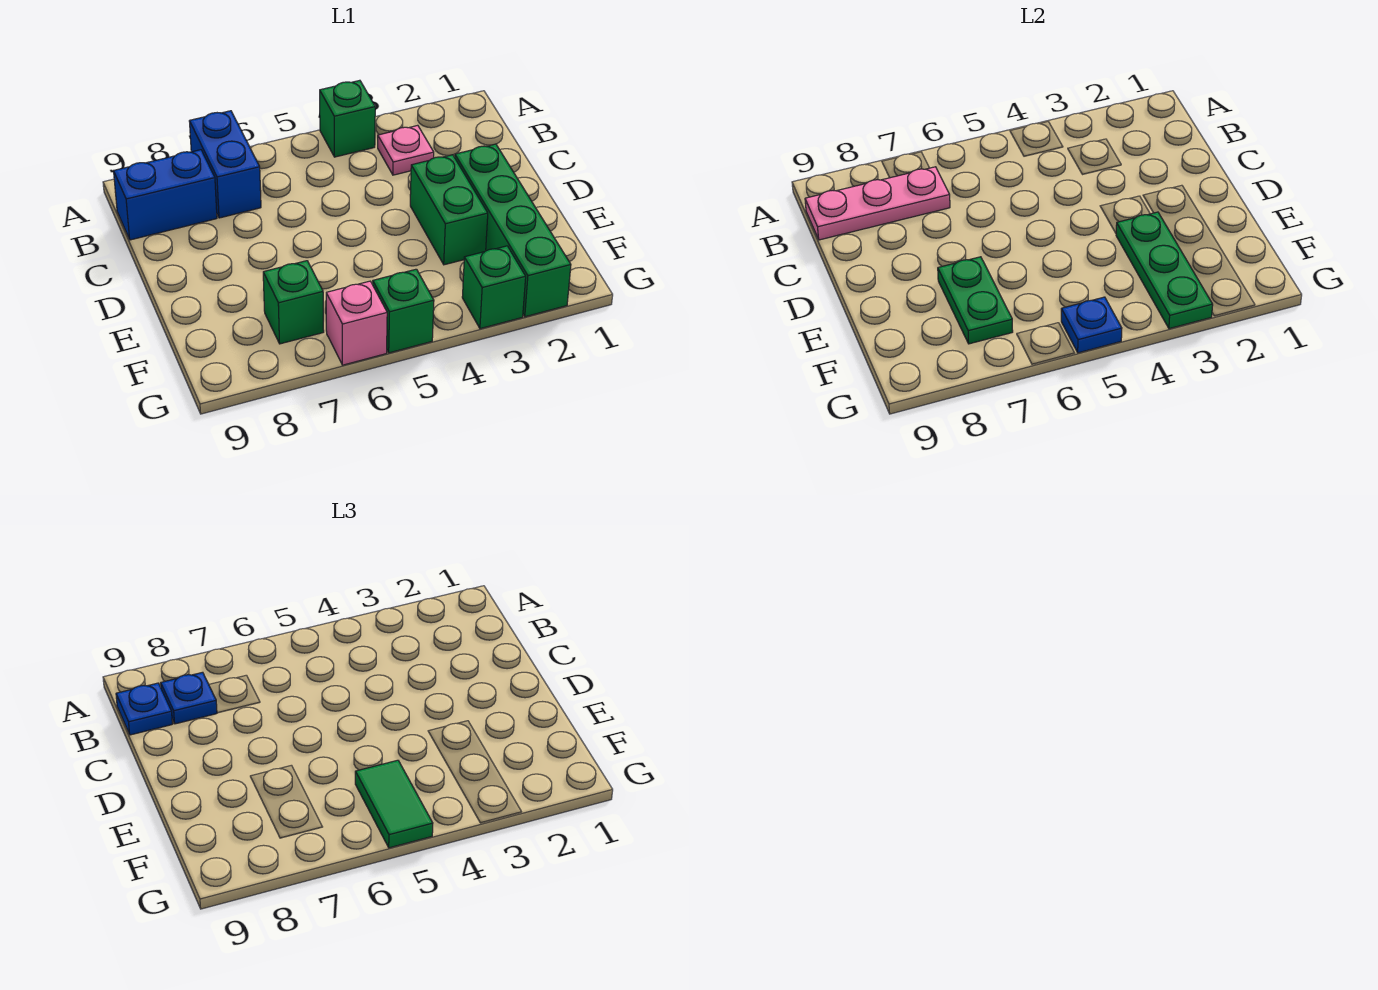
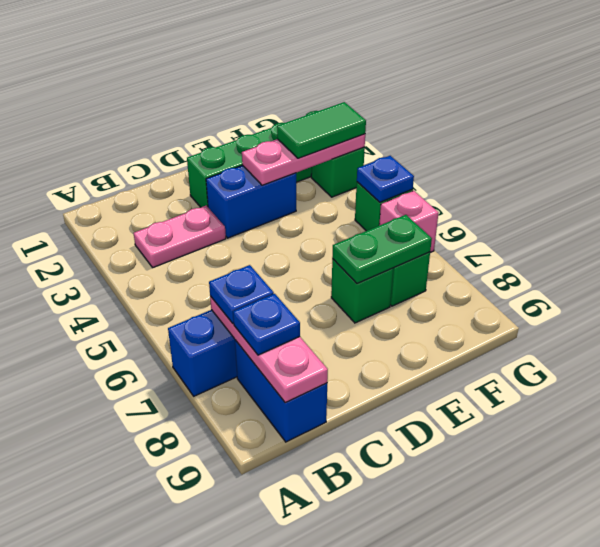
green brick A4 level 1 -> green brick E7 level 1
pink plate B3 level 1 -> pink plate B3:C3 level 1
blue plate B9 level 3 -> blue plate B7 level 3
green brick D3:E3 level 1 -> blue brick D3:E3 level 1
green plate E3:G3 level 2 -> pink plate E3:G3 level 2
green tile F5:G5 level 3 -> green tile F3:G3 level 3

